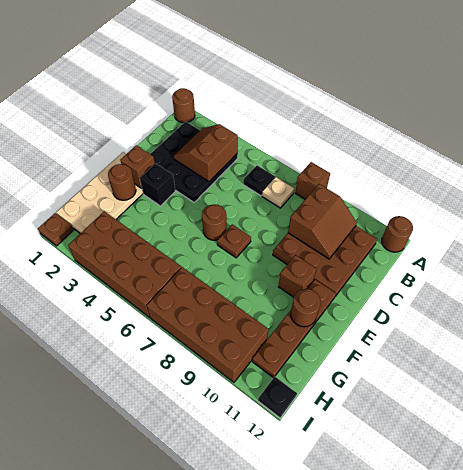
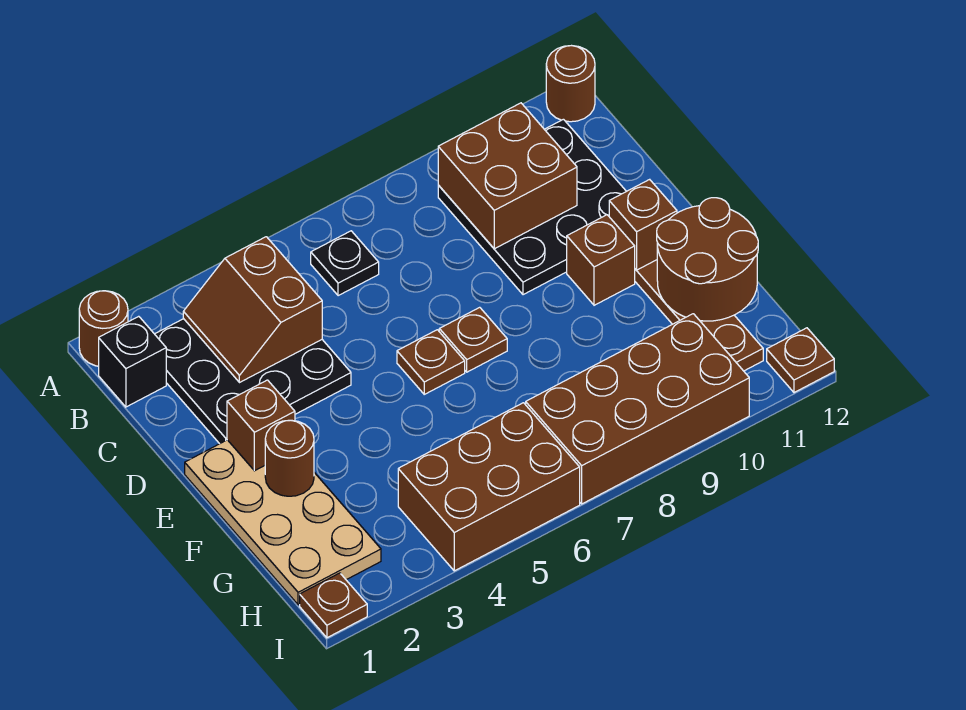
brown brick A8 level 1 -> brown brick E11 level 2
tan plate B7 level 1 -> none
brown plate B9:D11 level 1 -> black plate B9:D11 level 1
brown slope B9:C10 level 2 top 9 -> brown brick B9:C10 level 2
black brick E3 level 1 -> black brick B1 level 1
brown round brick E6 level 1 -> brown plate E6 level 1
brown round brick F11 level 2 -> brown round brick F11:G12 level 2
brown brick H3:I6 level 1 -> brown brick H4:I6 level 1
black plate I12 level 1 -> brown plate I12 level 1

